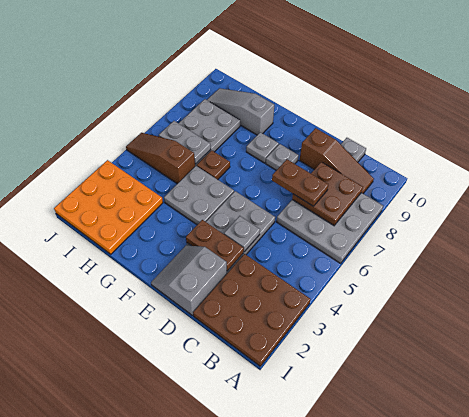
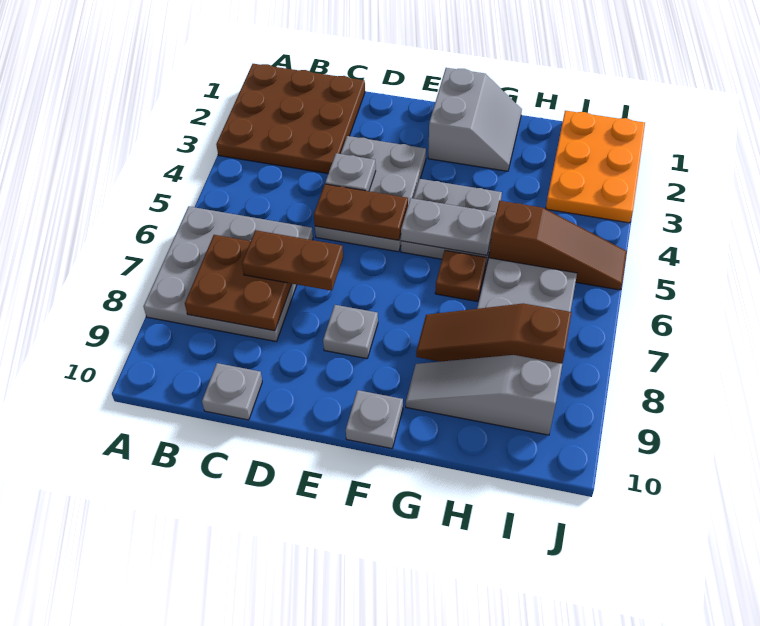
brown slope B9:D9 level 1 top D -> brown slope G8:I8 level 2 top I
grey slope D1:E2 level 1 top D -> grey slope F1:G2 level 1 top F
brown plate D3:E3 level 2 -> brown plate D5:E5 level 2
grey plate F8 level 1 -> grey plate F10 level 1
grey slope G9:I9 level 1 top G -> grey slope G9:I9 level 1 top I
orange plate H1:J3 level 1 -> orange plate I1:J3 level 1
grey plate H6:I6 level 2 -> grey plate F5:G5 level 2

